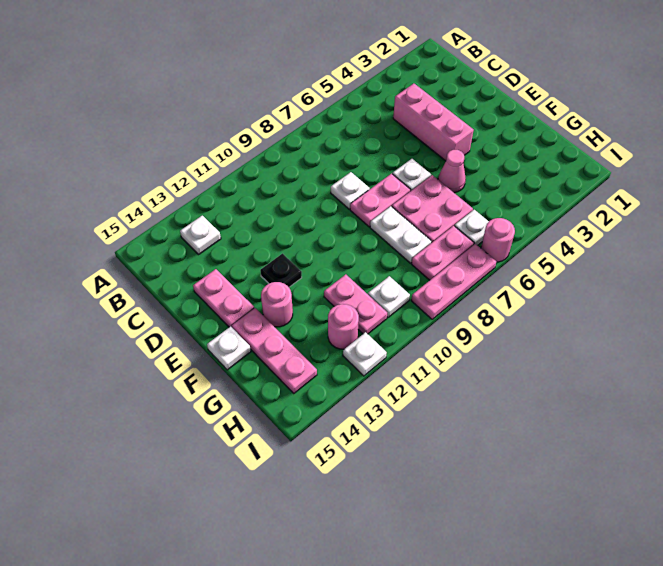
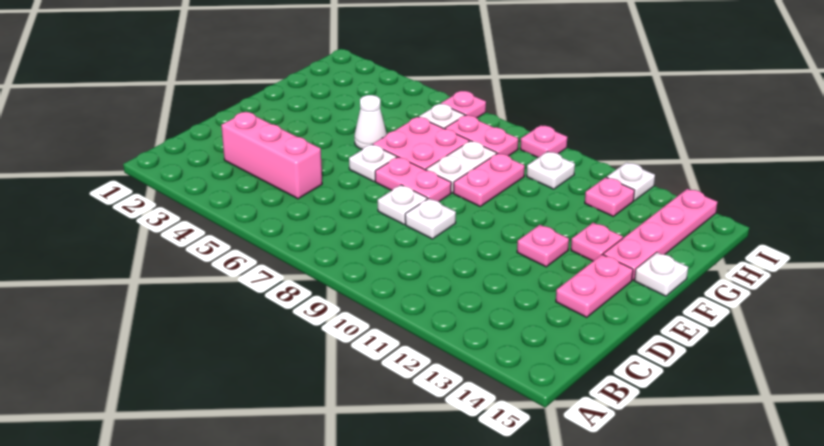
white plate B13 level 1 -> white plate D9 level 1
pink brick C4:E4 level 1 -> pink brick C3:C5 level 1
black plate E12 level 1 -> pink plate E12 level 1
pink cone F5 level 1 -> white cone F5 level 1
pink round brick F13 level 1 -> pink plate F13 level 1
pink plate F14:H14 level 1 -> pink plate F14:I14 level 1
pink plate G11:H11 level 1 -> pink plate F9:G9 level 1
pink round brick H12 level 1 -> pink plate H12 level 1
pink round brick I6 level 1 -> pink plate I6 level 1
pink plate I7:I9 level 1 -> pink plate I9 level 1

